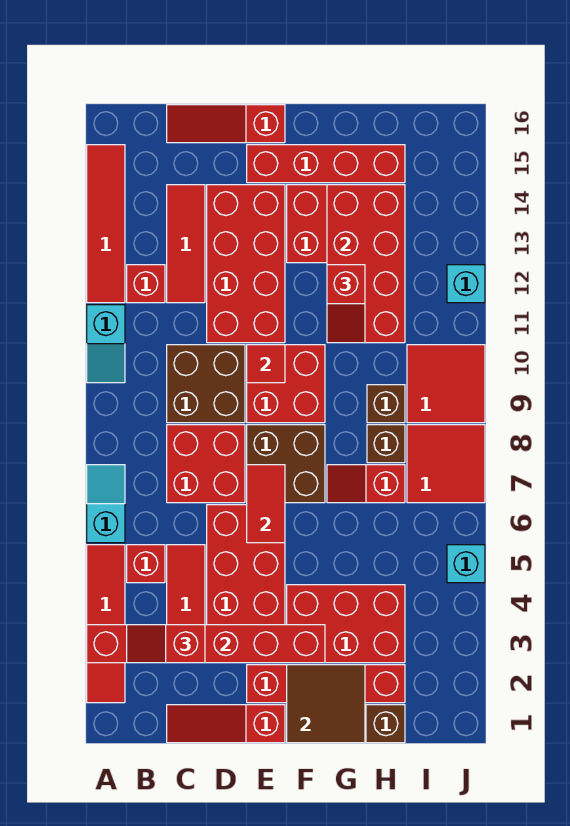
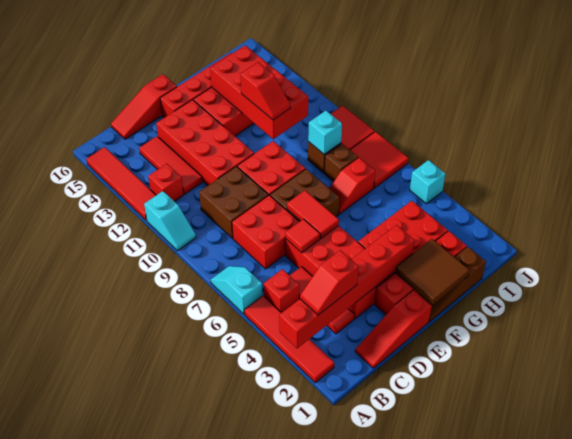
red tile E10 level 2 -> red tile D6 level 2
cyan brick J12 level 1 -> cyan brick H9 level 2

